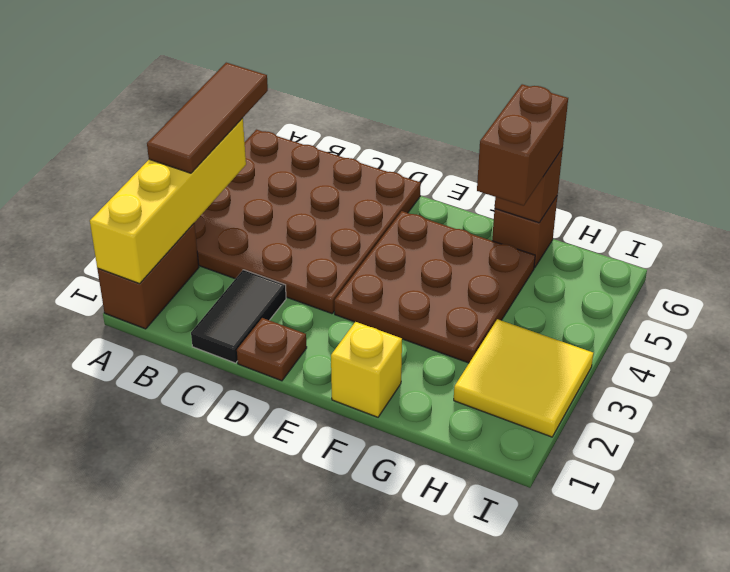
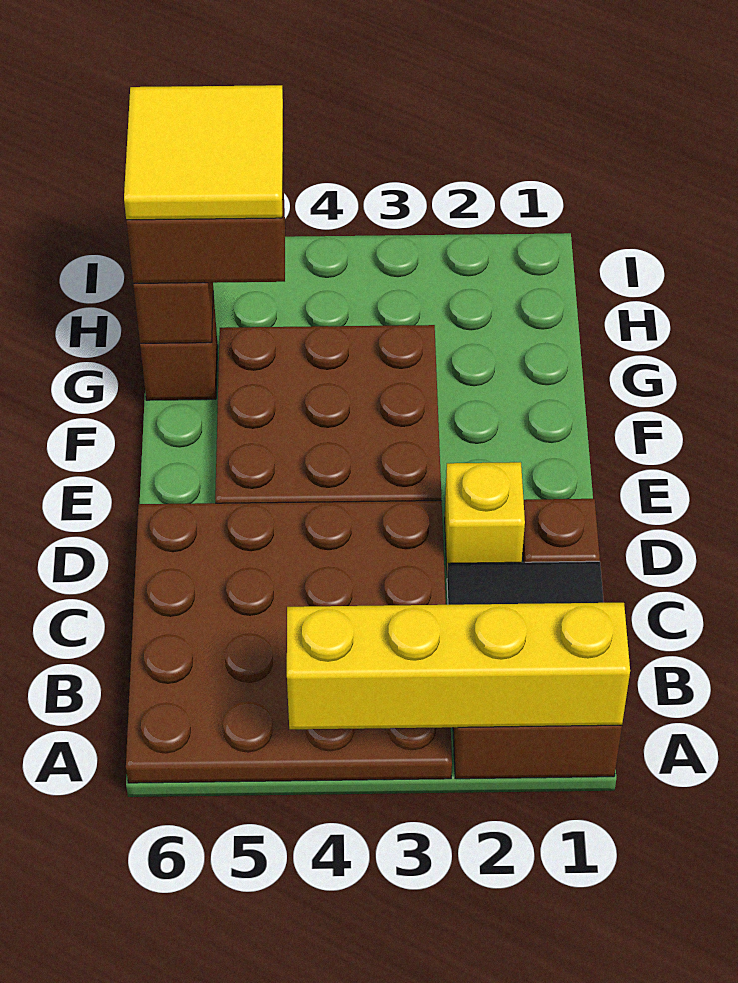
brown tile A3:A5 level 3 -> none
yellow brick F1 level 1 -> yellow brick D2 level 1
yellow tile H2:I3 level 1 -> yellow tile G5:H6 level 4

